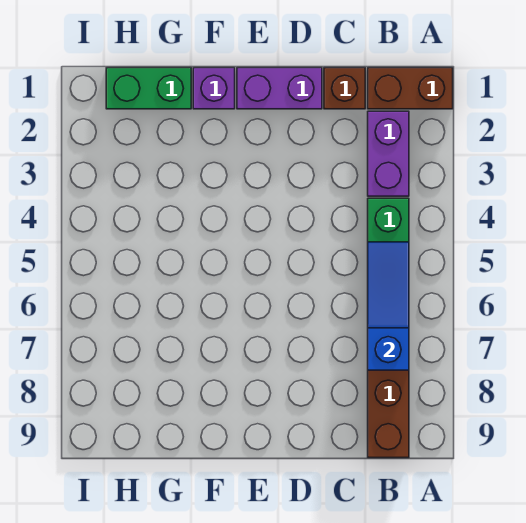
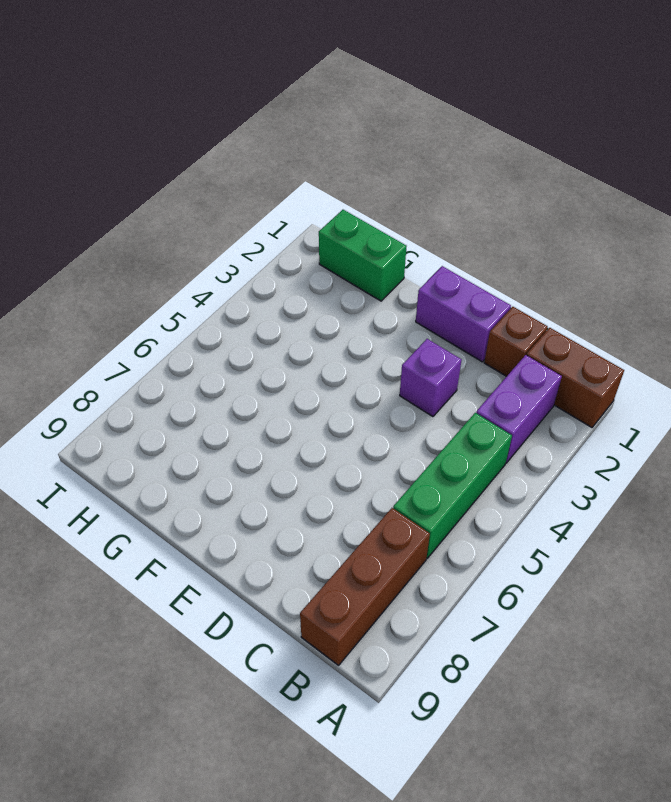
blue slope B5:B7 level 2 top 7 -> none
purple brick F1 level 1 -> purple brick D3 level 1

